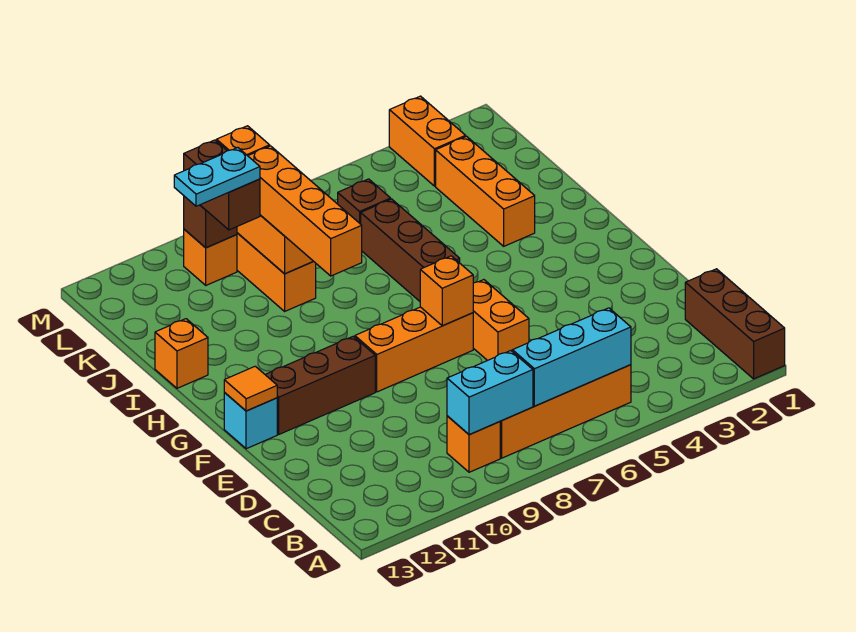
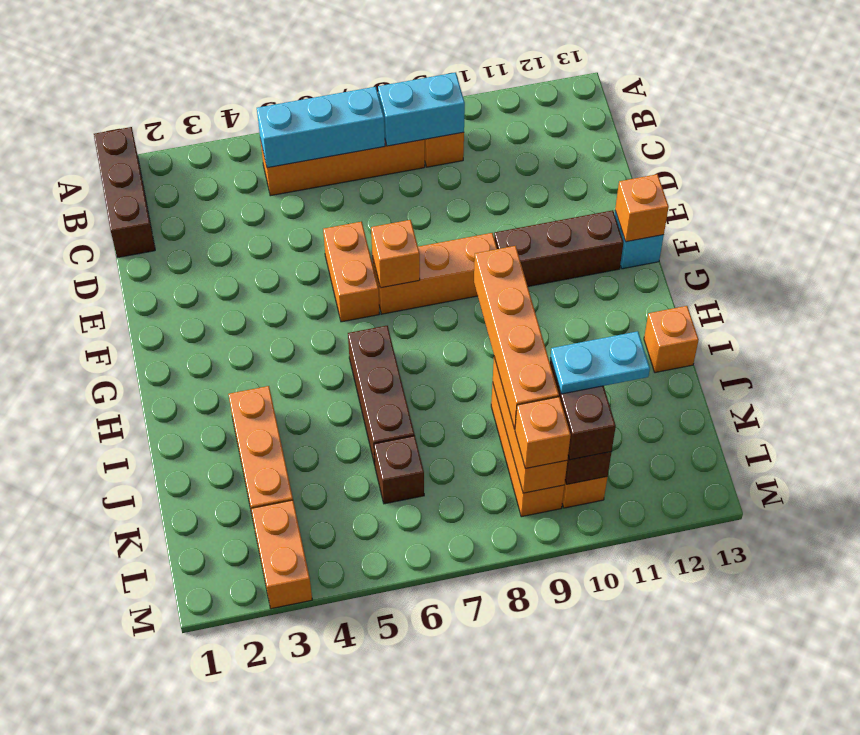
orange tile F13 level 2 -> orange brick F13 level 2

